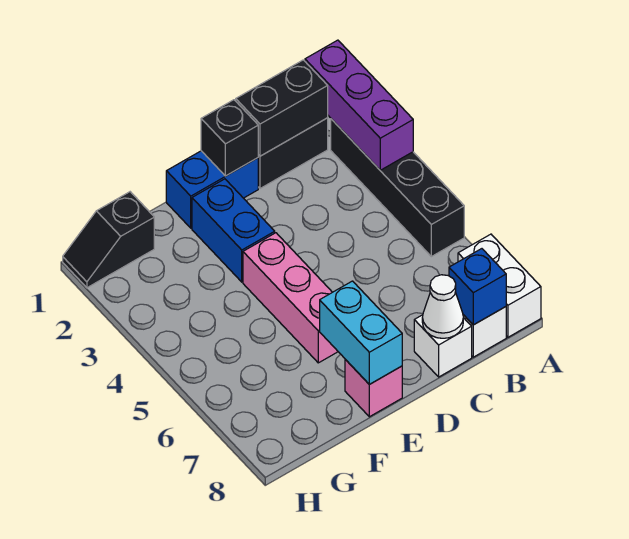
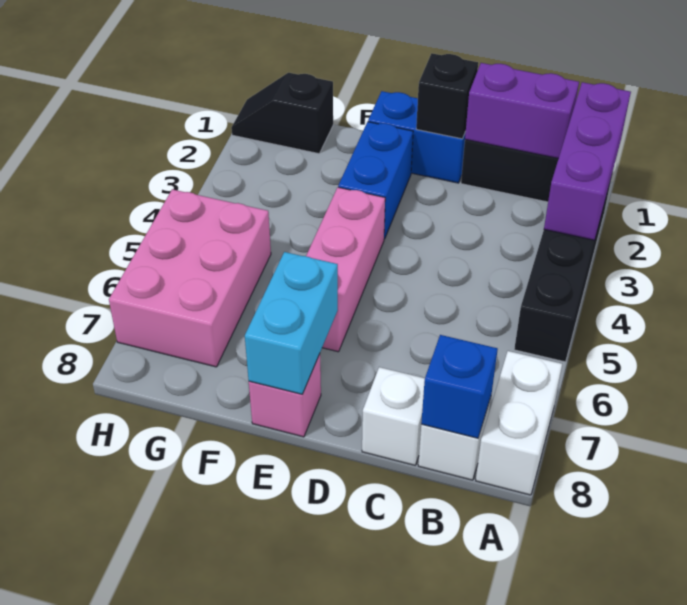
black brick B1:C1 level 2 -> purple brick B1:C1 level 2
white cone C8 level 2 -> none
none -> pink brick G5:H7 level 1

